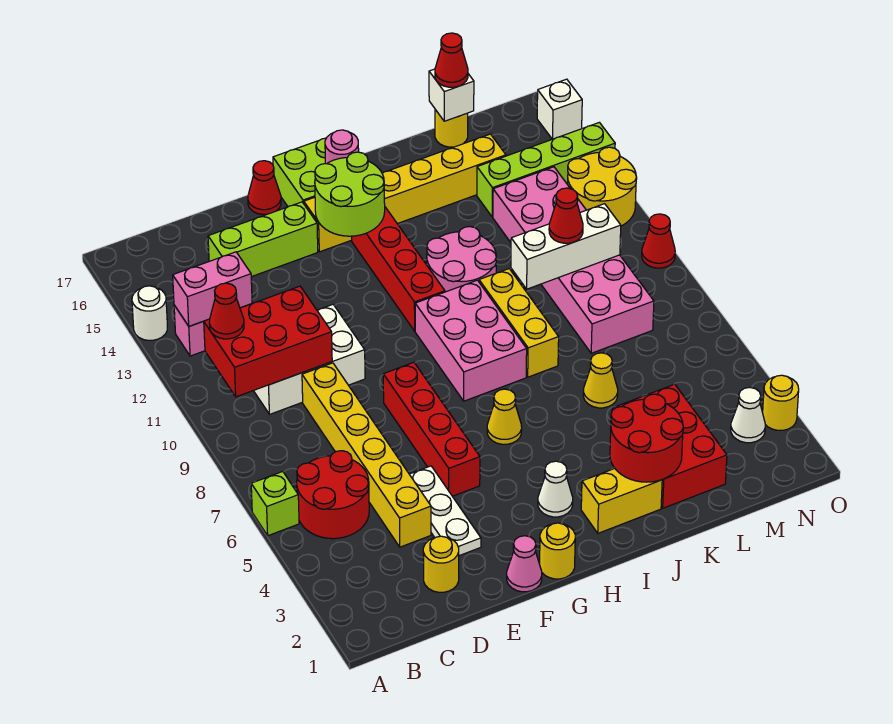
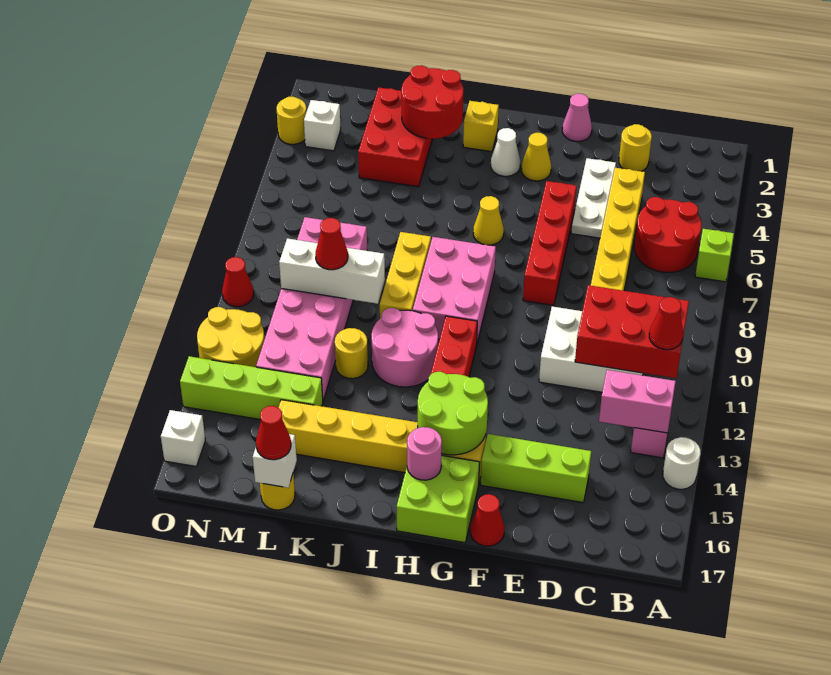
yellow round brick G1 level 1 -> yellow round brick K12 level 1
yellow brick I2:J2 level 1 -> yellow brick I2 level 1
yellow cone K6 level 1 -> yellow cone G3 level 1
white cone N3 level 1 -> white brick N3 level 1

